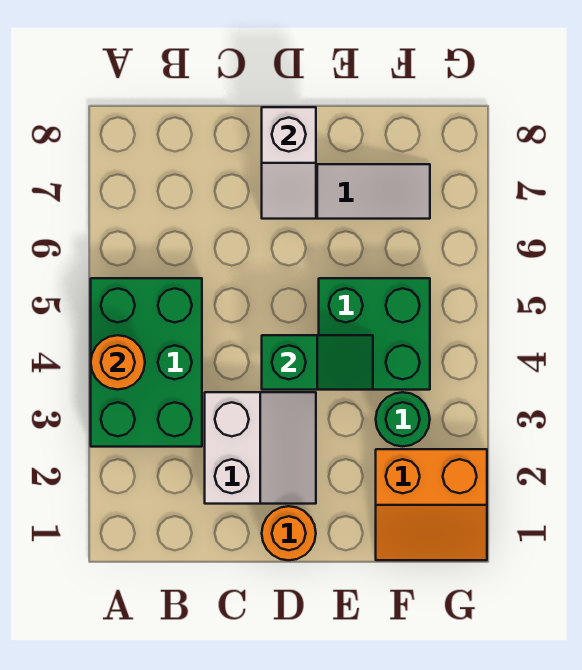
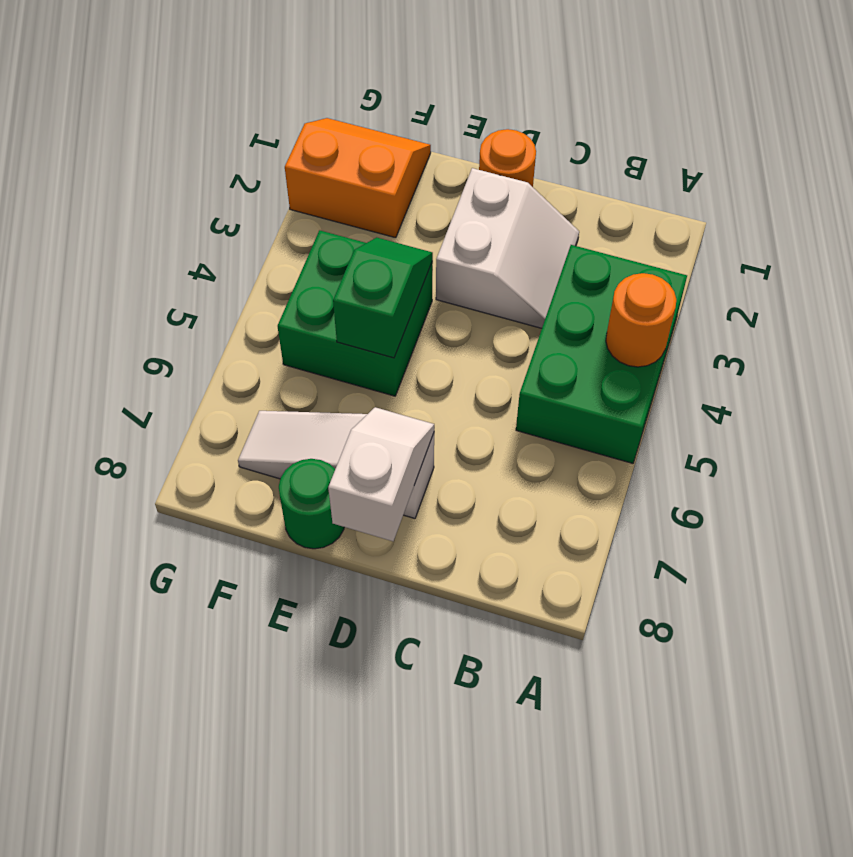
white slope C2:D3 level 1 top C -> white slope C2:D3 level 1 top D
green slope D4:E4 level 2 top D -> green slope E4:E5 level 2 top 5
green round brick F3 level 1 -> green round brick E8 level 1

